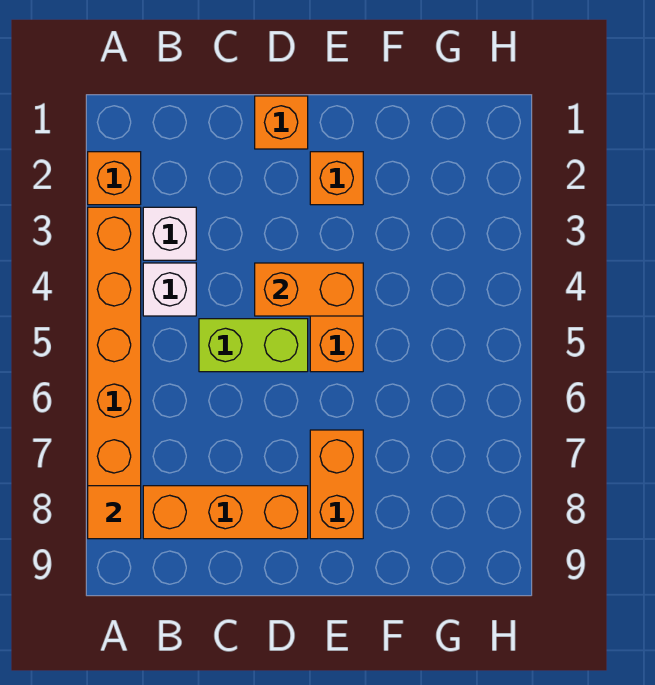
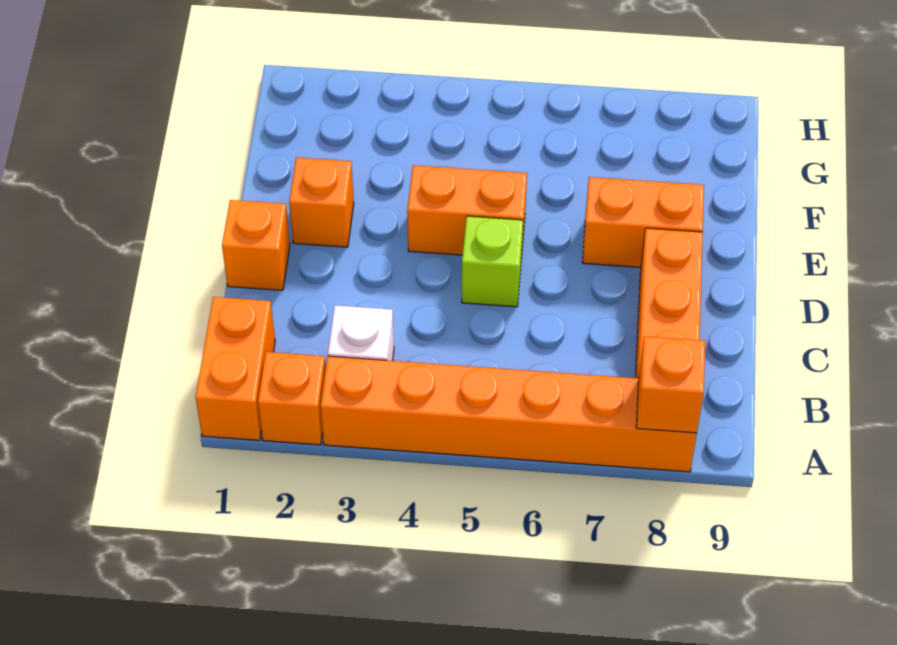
orange tile A8 level 2 -> orange brick A8 level 2
white brick B4 level 1 -> none
lime brick C5:D5 level 1 -> lime brick D5 level 1
orange brick D4:E4 level 2 -> orange brick A1:B1 level 1

